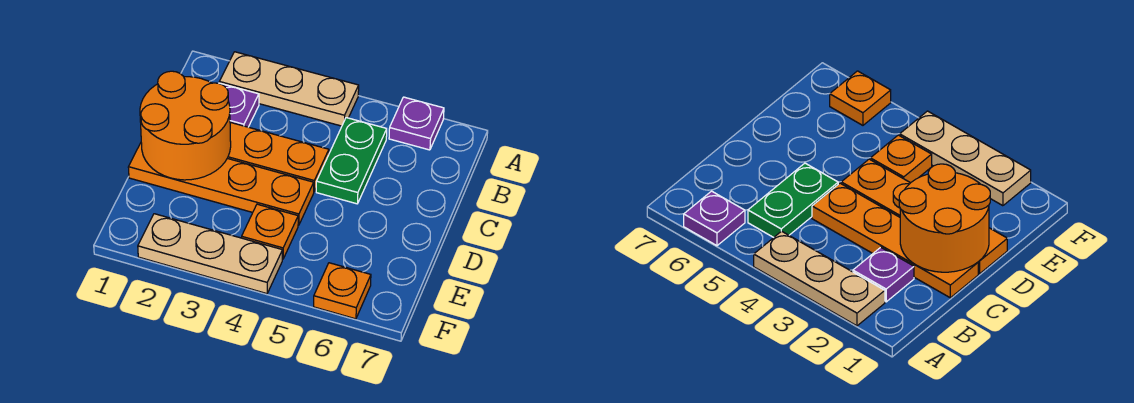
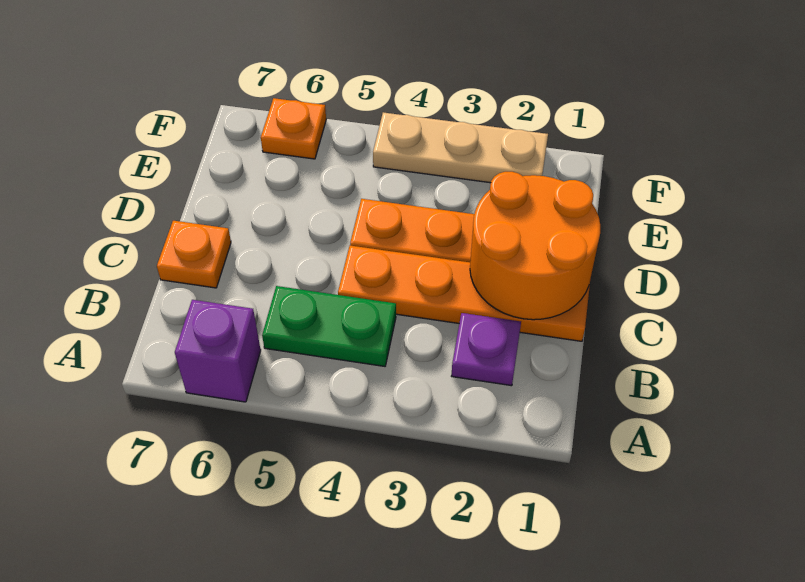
tan plate A2:A4 level 1 -> none
purple plate A6 level 1 -> purple brick A6 level 1
green plate B5:C5 level 1 -> green plate B4:B5 level 1
orange plate E4 level 1 -> orange plate C7 level 1

